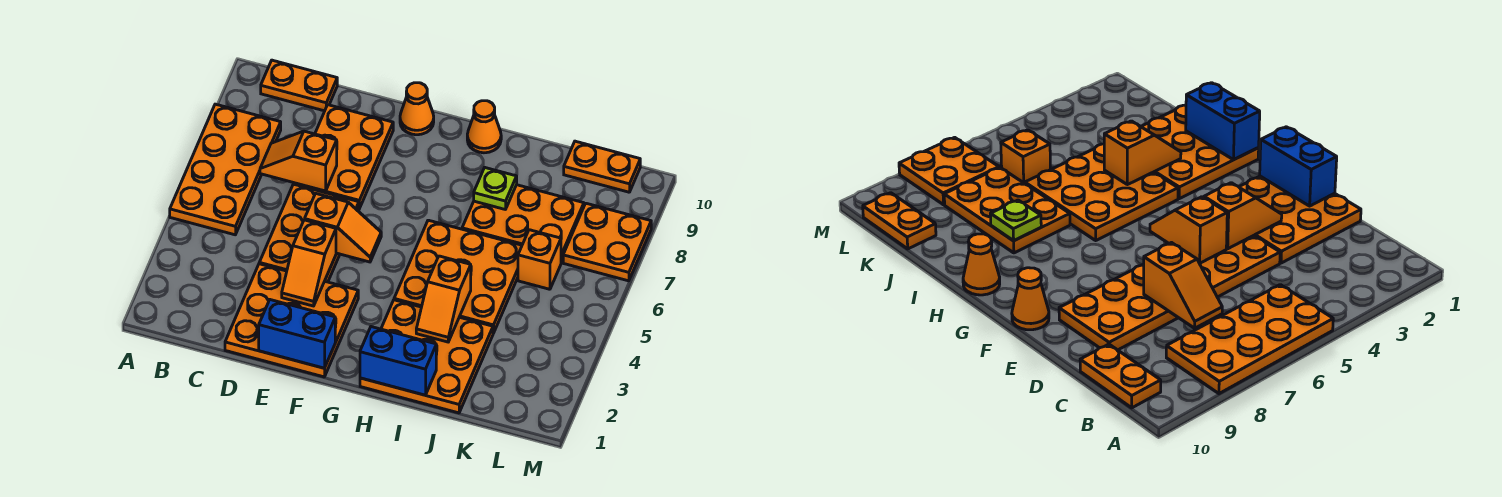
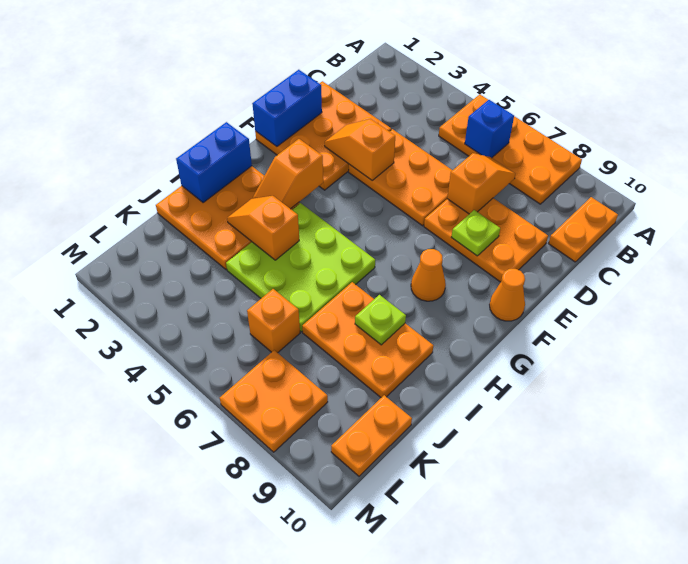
none -> blue brick B6 level 2
orange slope E5:F5 level 2 top E -> orange slope G3:H3 level 2 top G
none -> lime plate E8 level 2
orange plate H4:J6 level 1 -> lime plate H4:J6 level 1
orange cone H10 level 1 -> orange cone G8 level 1
orange plate I7:K8 level 1 -> orange plate I7:J9 level 1

